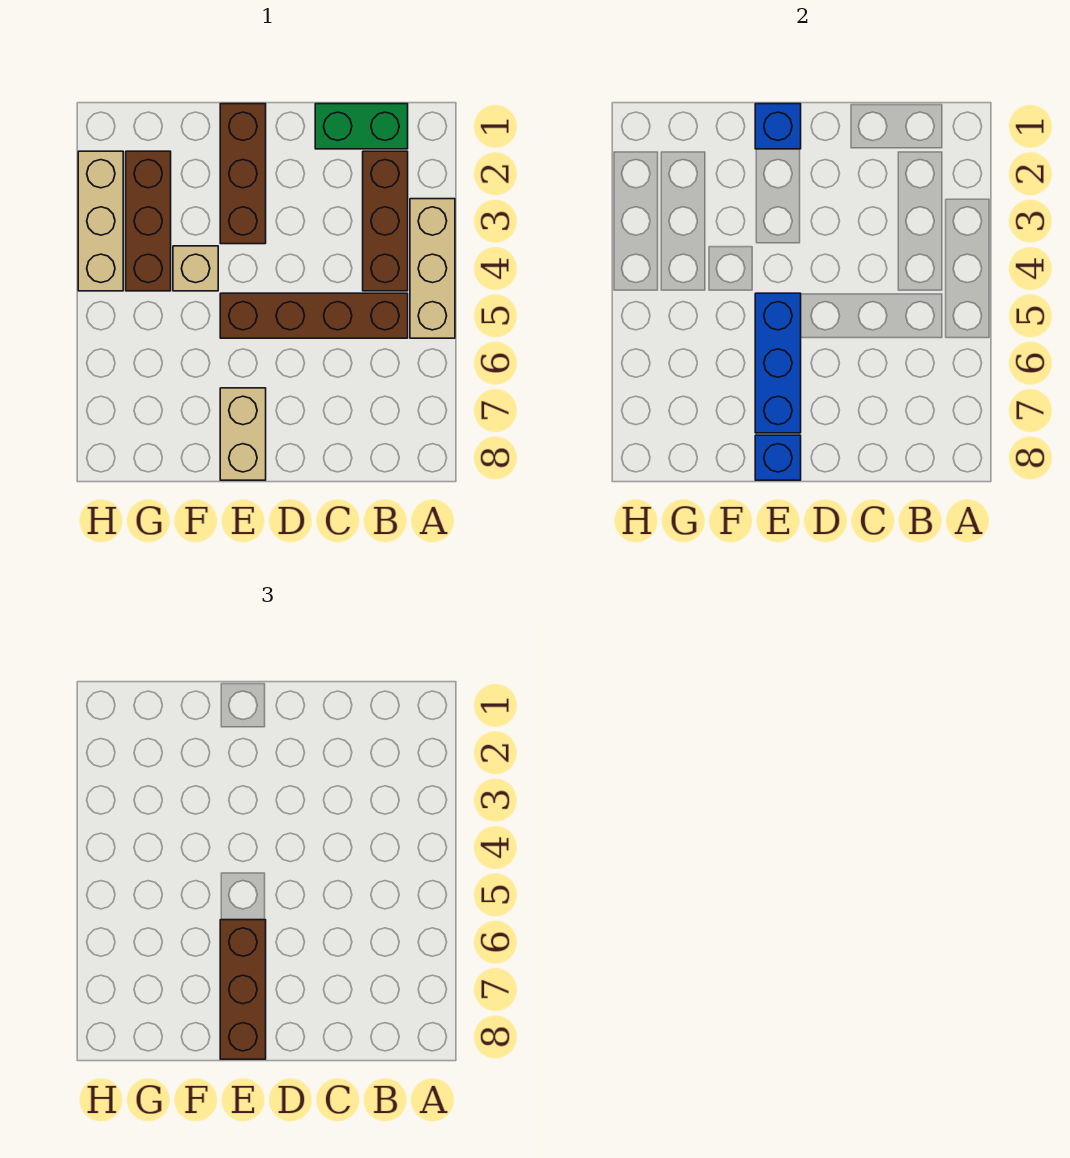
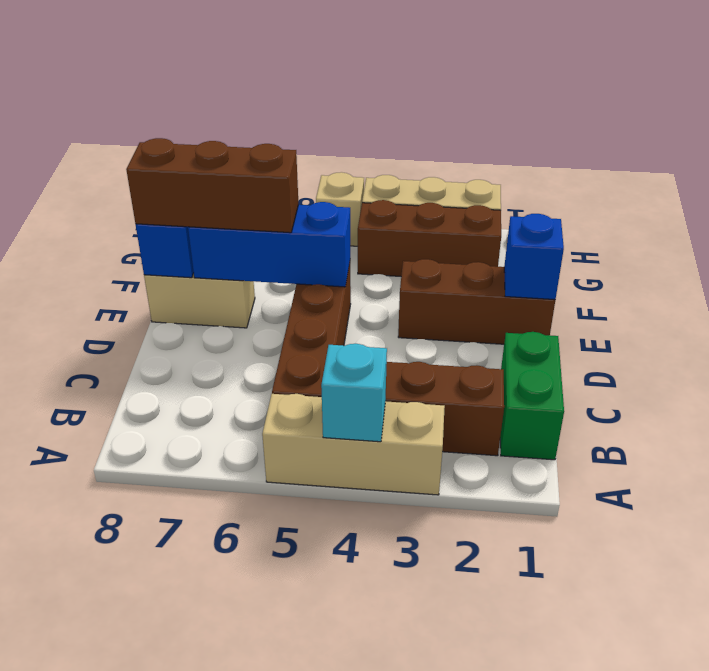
none -> cyan brick A4 level 2
tan brick F4 level 1 -> tan brick H5 level 1

